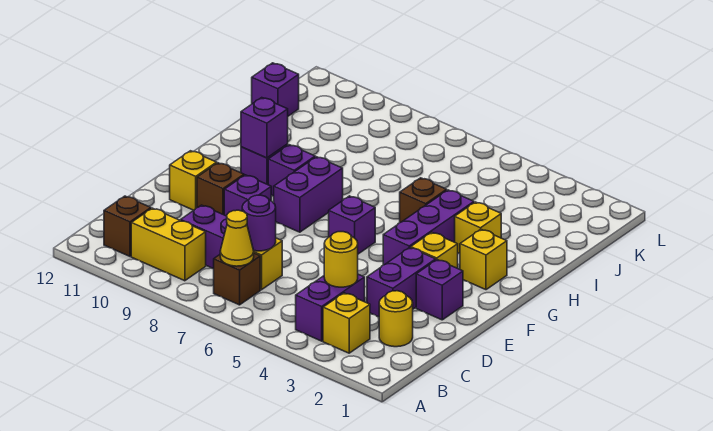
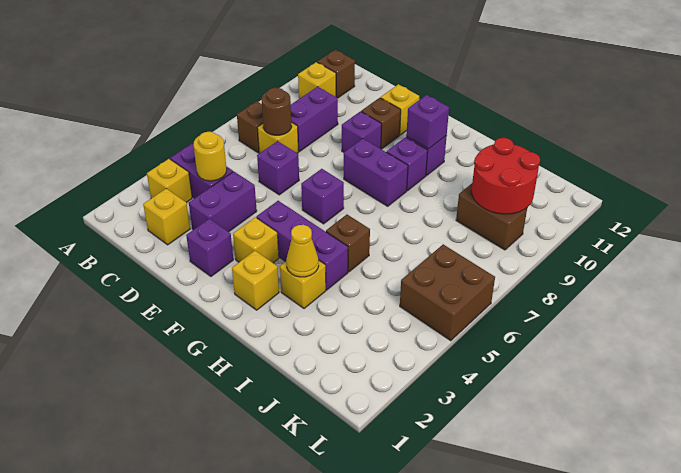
yellow cone B7 level 2 -> yellow cone H3 level 2
yellow brick B9:B10 level 1 -> yellow brick B10 level 1
yellow round brick C2 level 1 -> yellow brick C2 level 1
purple round brick C7 level 2 -> brown round brick C7 level 2
purple brick D3:E3 level 1 -> purple brick D3:D4 level 1
none -> brown brick J9:K9 level 1
none -> red round brick J9:K10 level 2
purple brick J12 level 1 -> purple brick D6 level 1
none -> brown brick K5:L6 level 1

